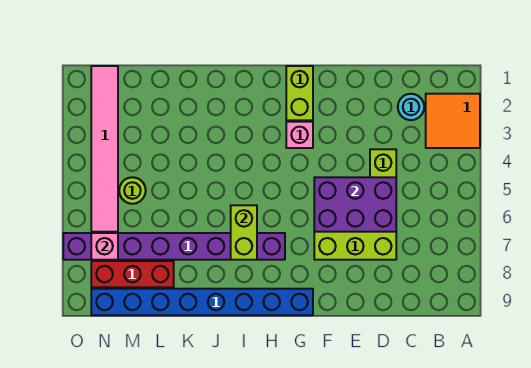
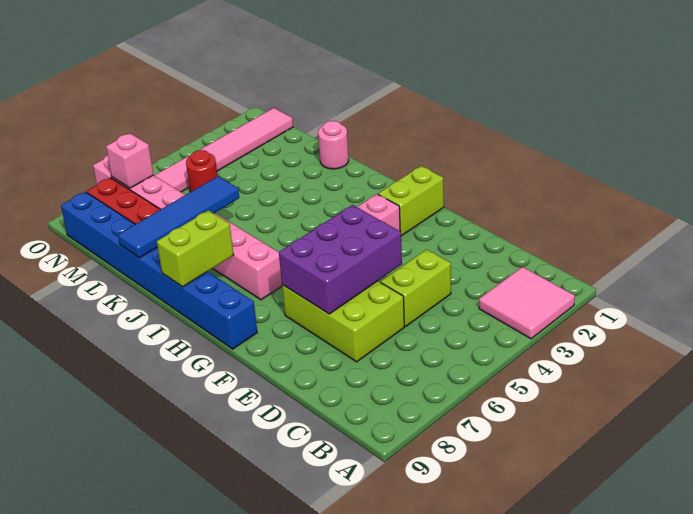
orange tile A2:B3 level 1 -> pink tile A2:B3 level 1
cyan round brick C2 level 1 -> none
purple brick D5:F6 level 2 -> purple brick E5:F7 level 2
purple brick H7:O7 level 1 -> pink brick H7:O7 level 1
lime brick I6:I7 level 2 -> lime brick I8:I9 level 2
none -> pink round brick K1 level 1
none -> blue tile K6:K9 level 2
lime round brick M5 level 1 -> red round brick M5 level 1

